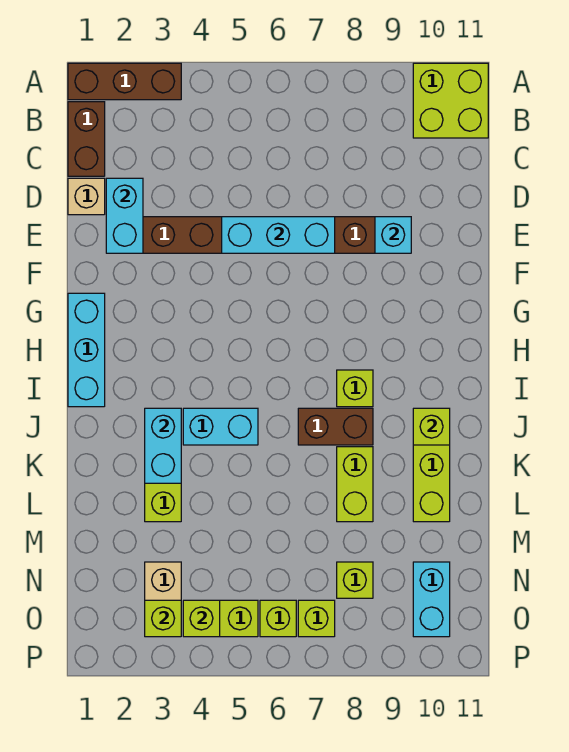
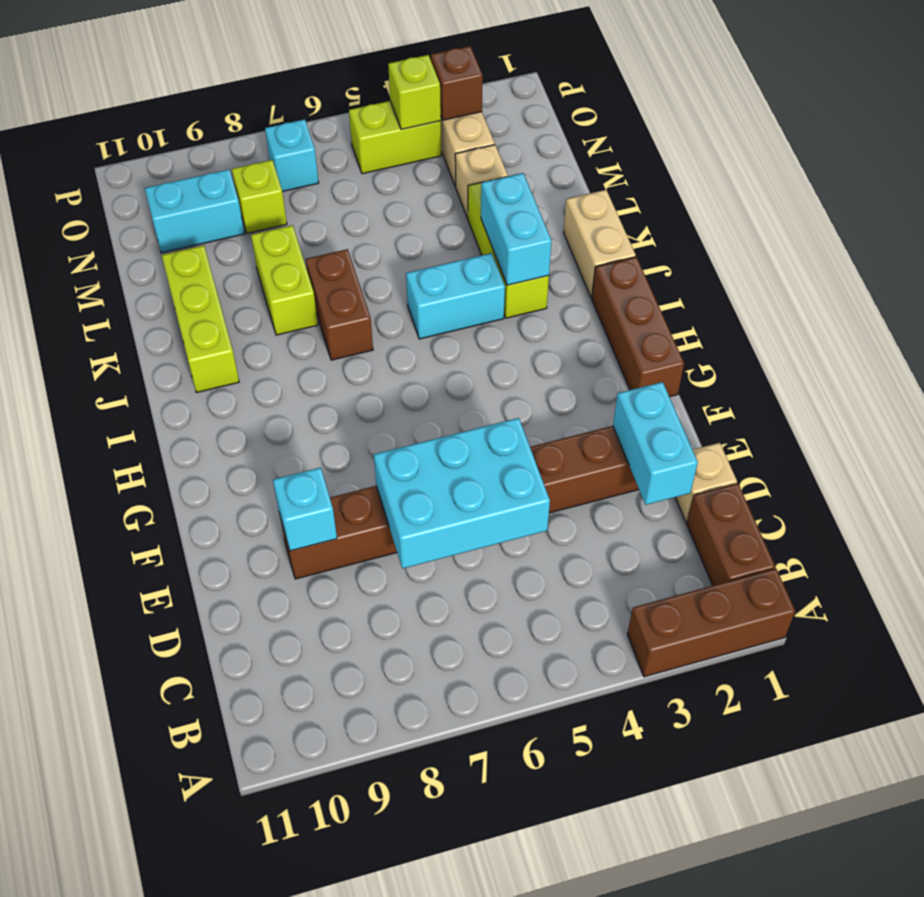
lime brick A10:B11 level 1 -> none
cyan brick E5:E7 level 2 -> cyan brick D5:E7 level 2
cyan brick G1:I1 level 1 -> brown brick G1:I1 level 1
lime brick I8 level 1 -> none
none -> tan brick J1:K1 level 1
brown brick J7:J8 level 1 -> brown brick J7:K7 level 1
lime brick J10 level 2 -> none
none -> tan brick M3 level 1
cyan brick N10:O10 level 1 -> cyan brick N9:N10 level 1
lime brick O3 level 2 -> brown brick O3 level 2
lime brick O6 level 1 -> none
lime brick O7 level 1 -> cyan brick O7 level 1

